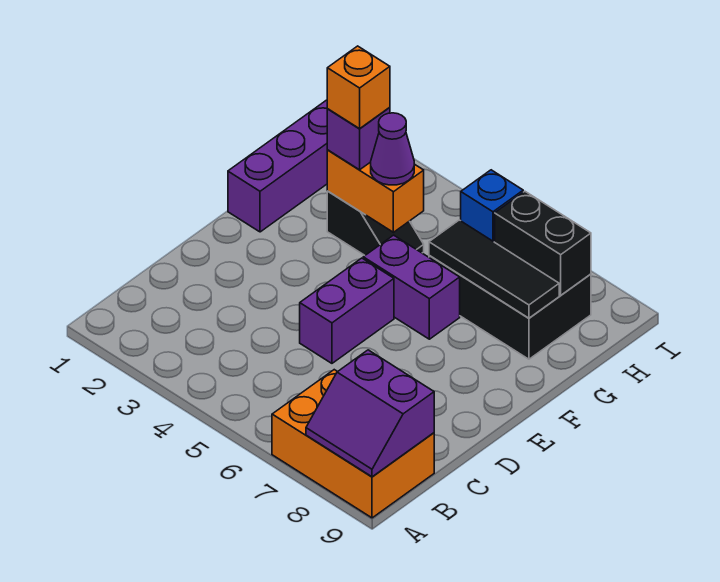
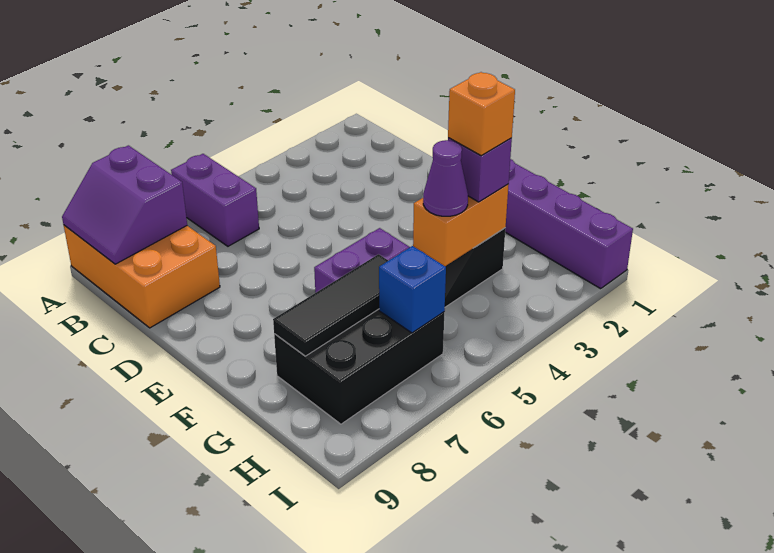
orange brick A7:B9 level 1 -> orange brick A8:C9 level 1
purple slope A8:B9 level 2 top B -> purple slope A8:B9 level 2 top 8
purple brick D5:E5 level 1 -> purple brick A6:B6 level 1
black brick H7:H8 level 2 -> none

